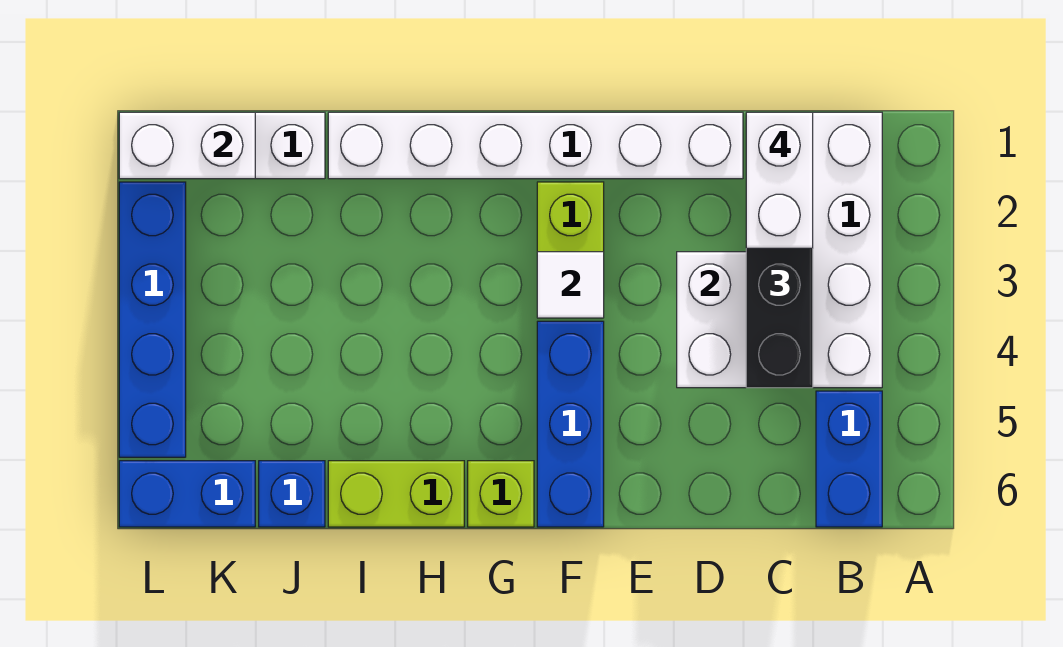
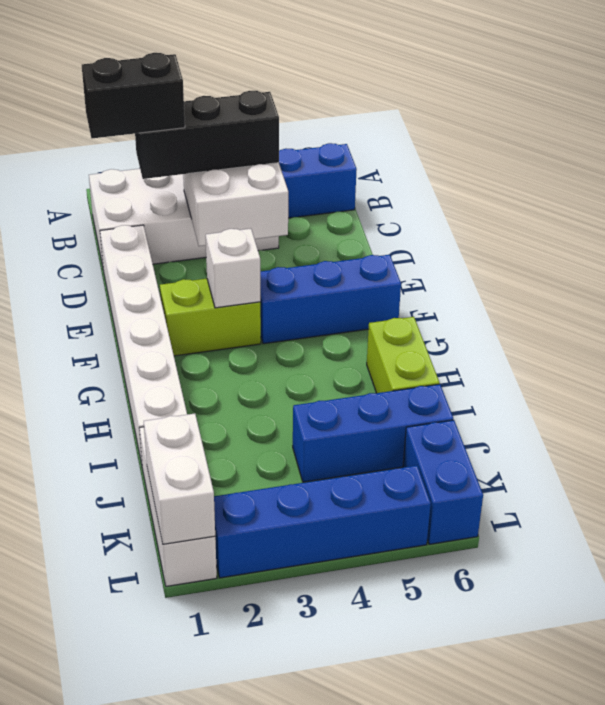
white brick C1:C2 level 4 -> black brick C1:C2 level 4
white tile F3 level 2 -> white brick F3 level 2
lime brick G6 level 1 -> none
blue brick J6 level 1 -> blue brick J4:J6 level 1

